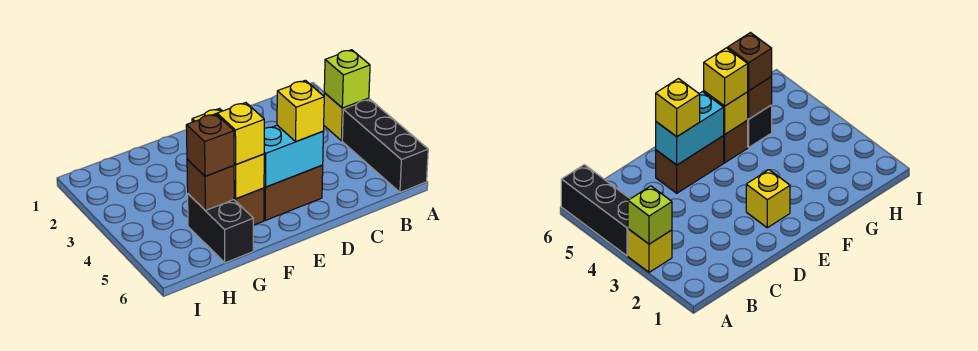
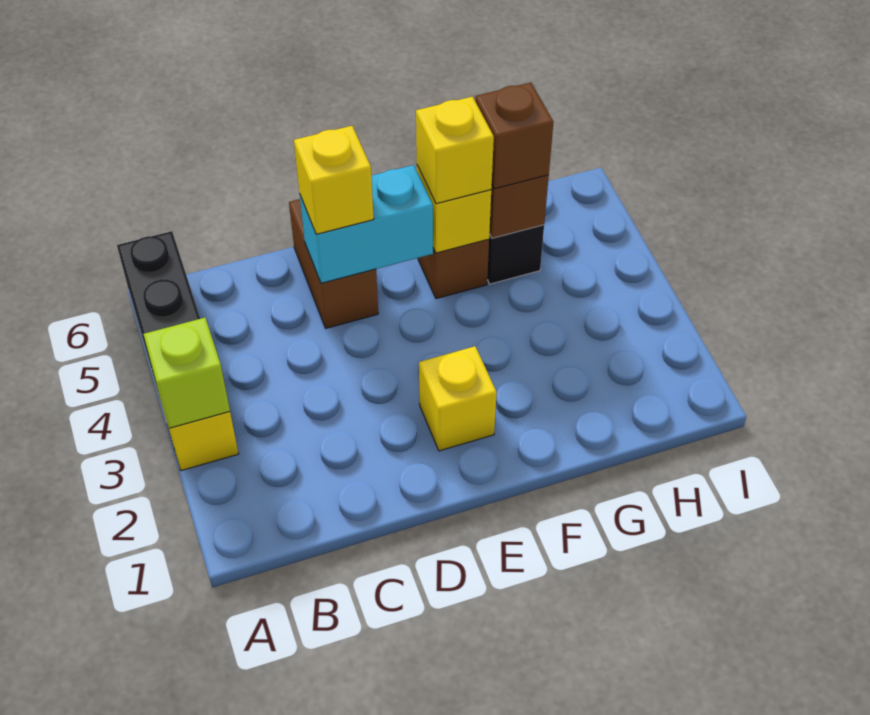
brown brick D5:E5 level 1 -> brown brick D5:D6 level 1

